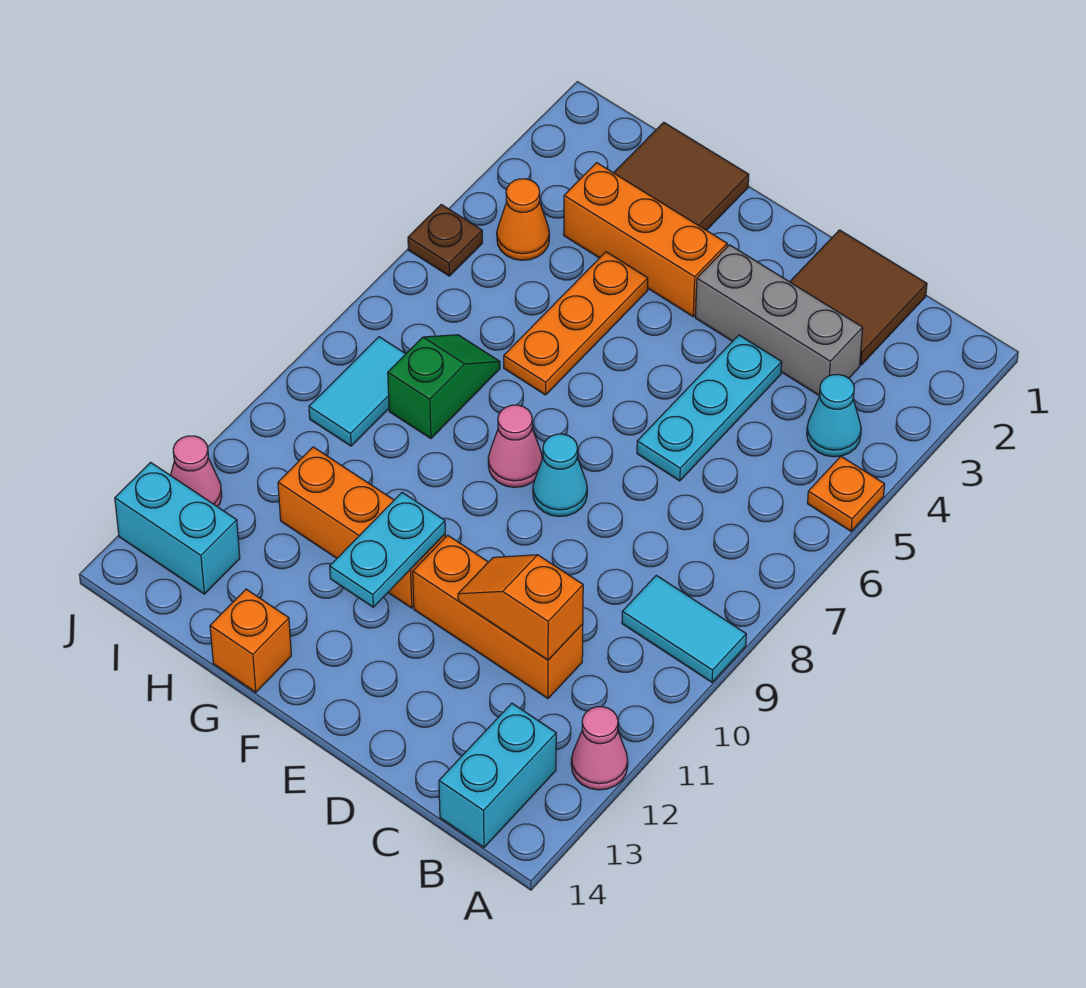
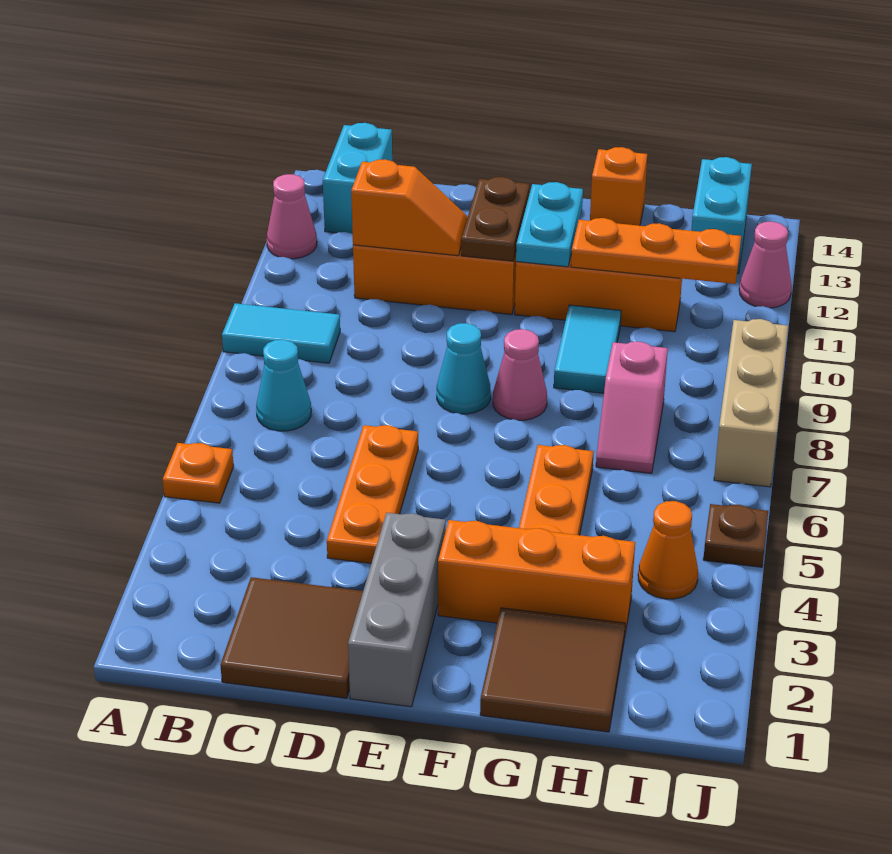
cyan cone B4 level 1 -> cyan cone B7 level 1
grey brick C3:E3 level 1 -> grey brick E1:E3 level 1
cyan plate D4:D6 level 1 -> orange plate D4:D6 level 1
none -> brown plate E11:E12 level 2
none -> orange plate G11:I11 level 2
green slope H7:H8 level 1 top 8 -> pink slope H7:H8 level 1 top 8
cyan tile I8:I9 level 1 -> cyan tile G9:G10 level 1
cyan brick I13:J13 level 1 -> cyan brick I13:I14 level 1
none -> tan brick J7:J9 level 1

